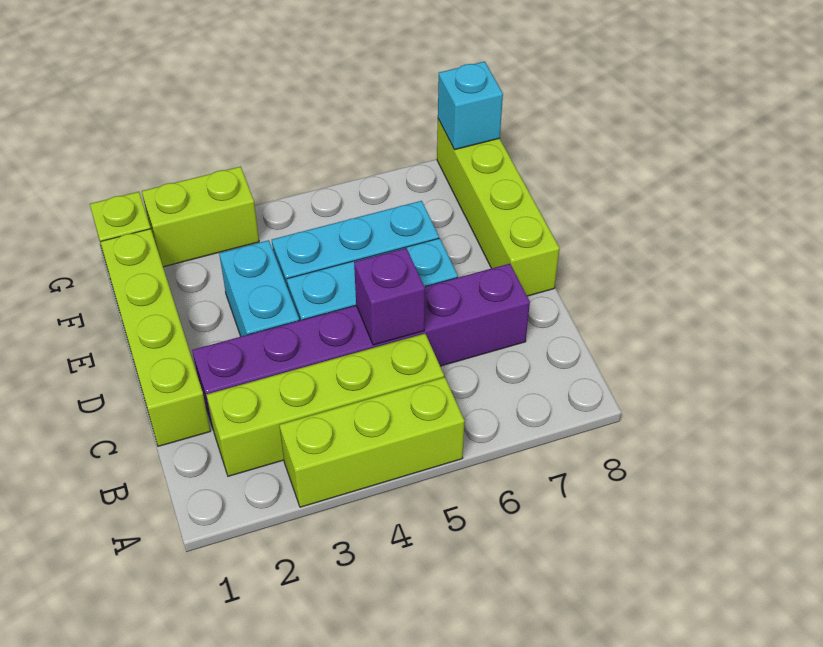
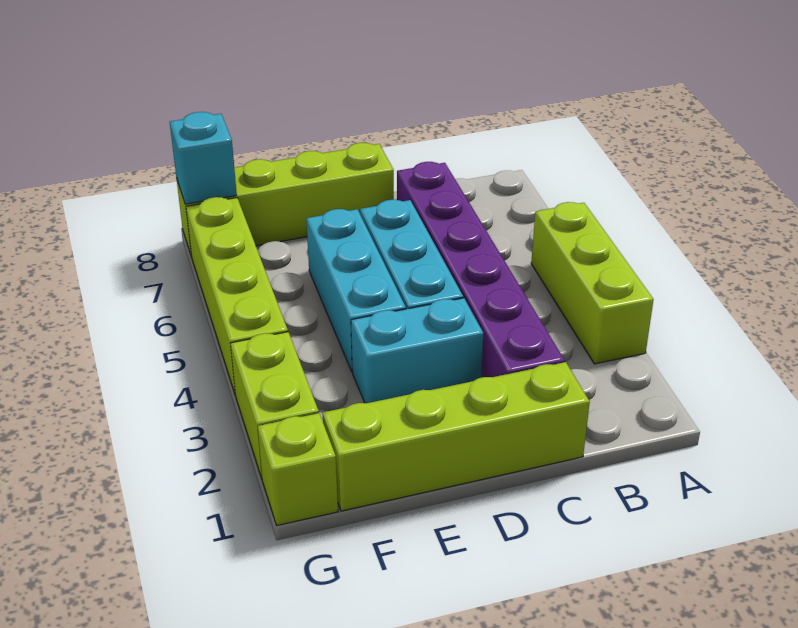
lime brick B2:B5 level 1 -> lime brick G4:G7 level 1
purple brick C5 level 2 -> none

